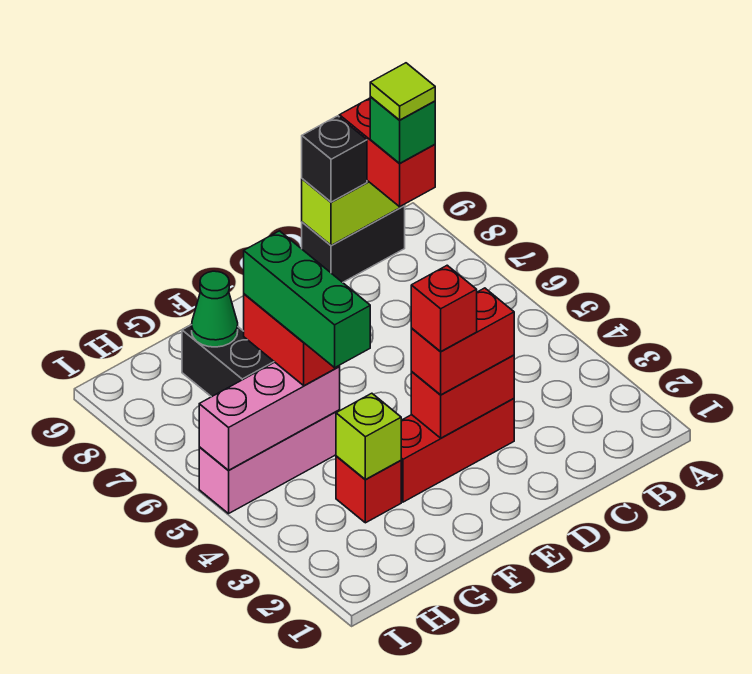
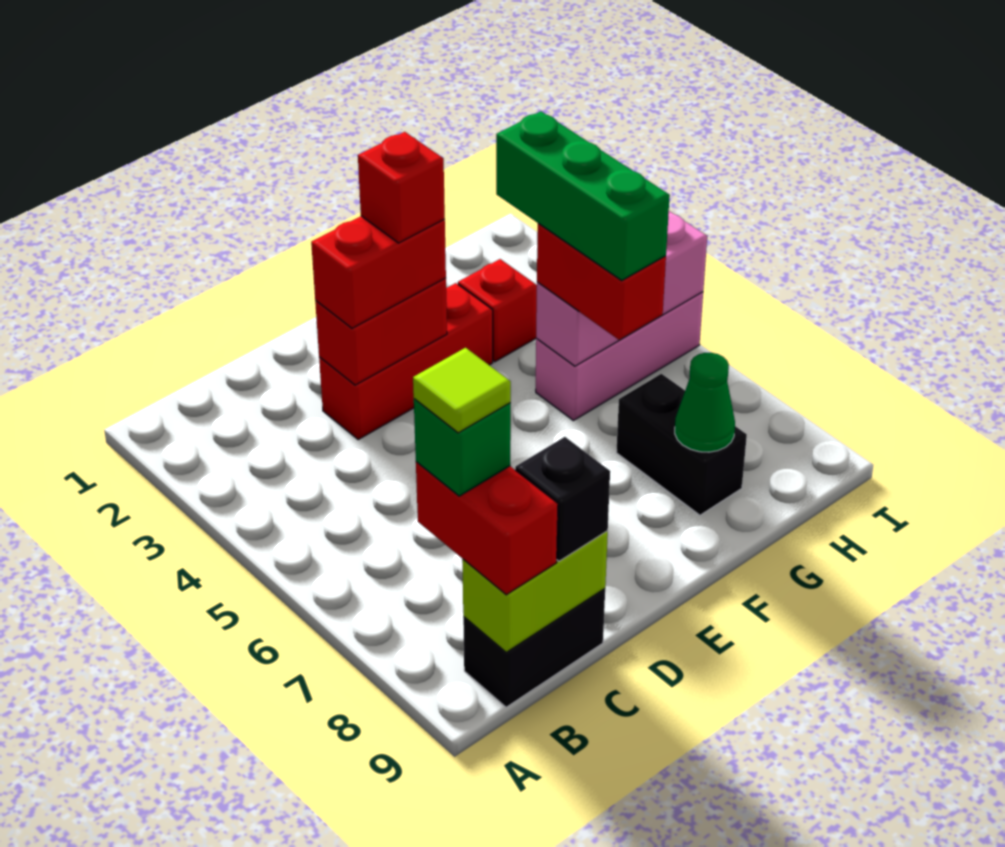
lime brick G3 level 2 -> none

